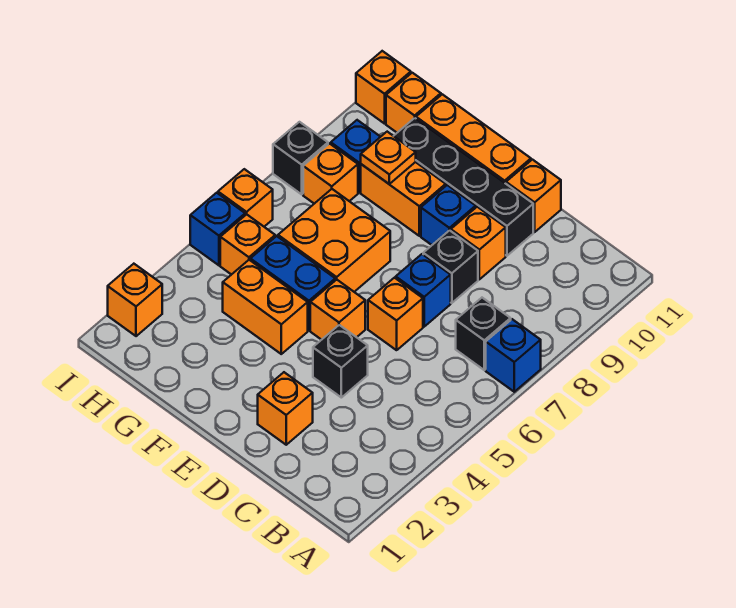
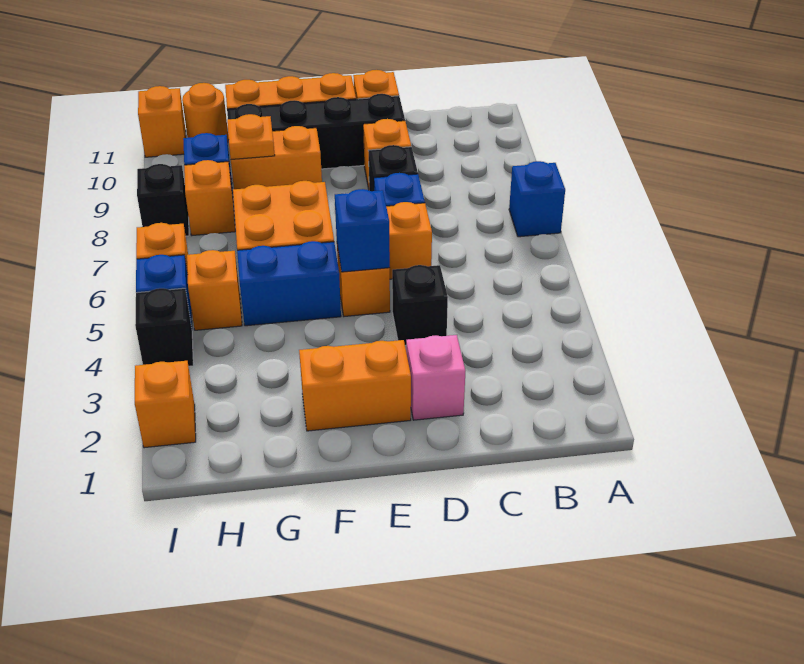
black brick B7 level 1 -> black brick I4 level 1
orange brick D2 level 1 -> pink brick D2 level 1
blue brick E9 level 1 -> blue brick E5 level 2
orange brick F4:G4 level 1 -> orange brick E2:F2 level 1
orange brick H11 level 1 -> orange round brick H11 level 1

